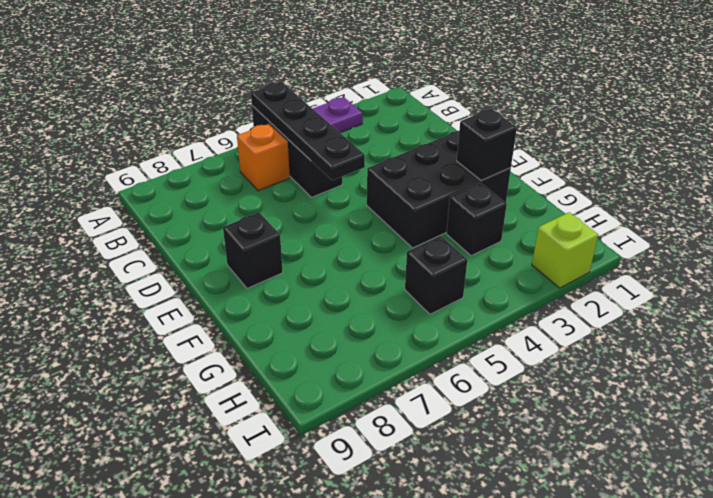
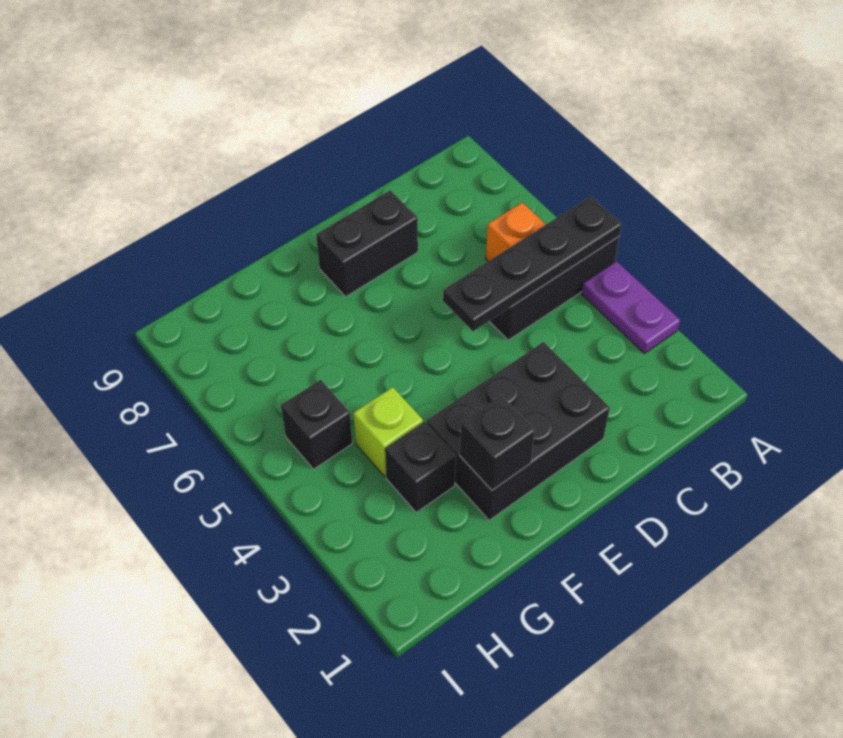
black brick E2:F4 level 1 -> black brick D2:F3 level 1
black brick E8 level 1 -> black brick D8:E8 level 1
lime brick I2 level 1 -> lime brick G4 level 1

